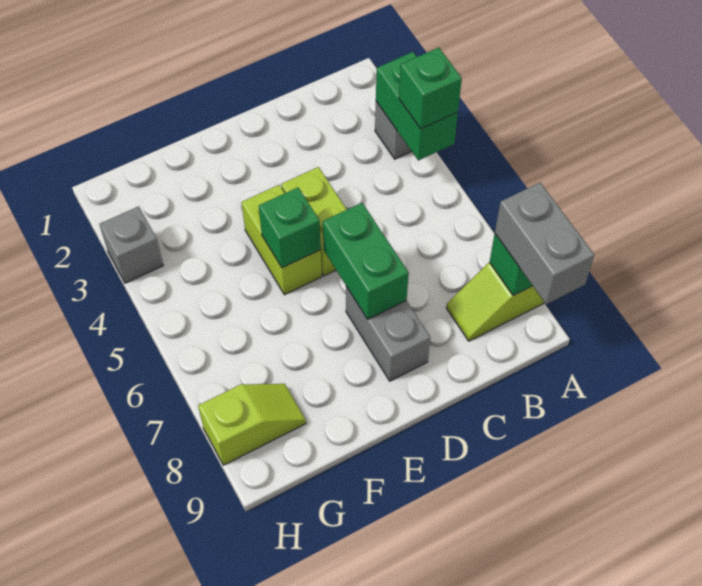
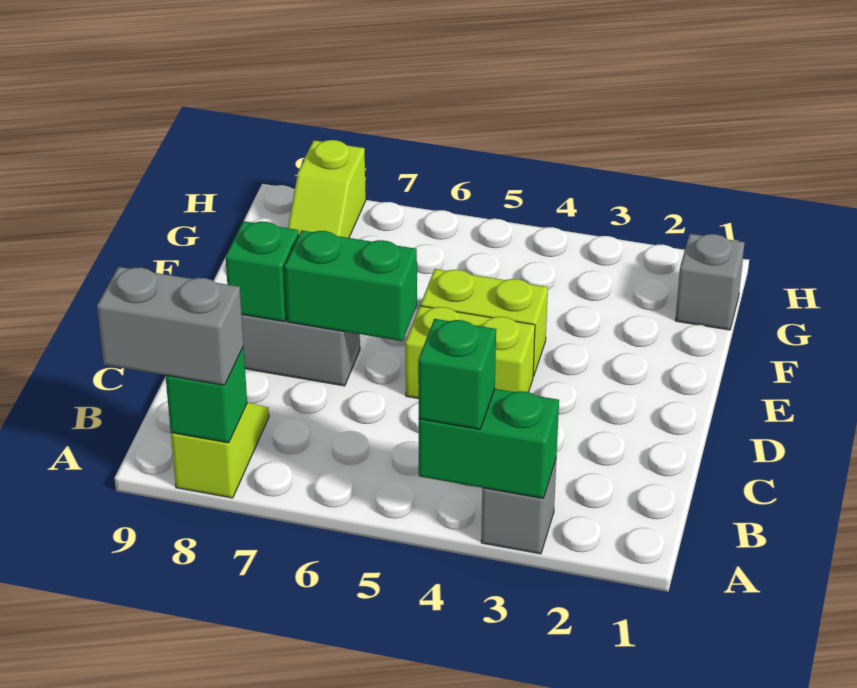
green brick E5 level 2 -> green brick D8 level 2
grey brick H3 level 1 -> grey brick G1 level 1

